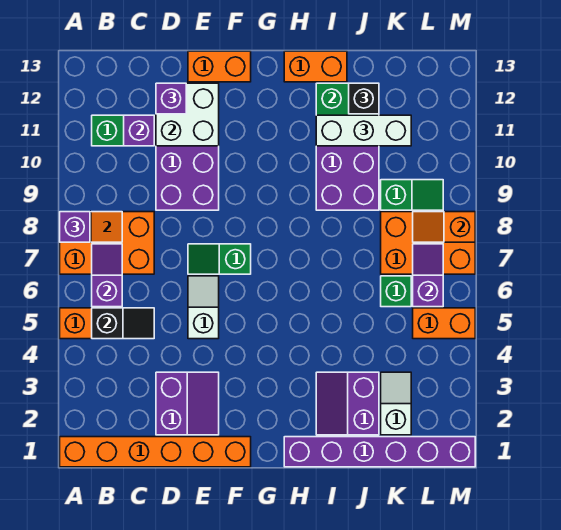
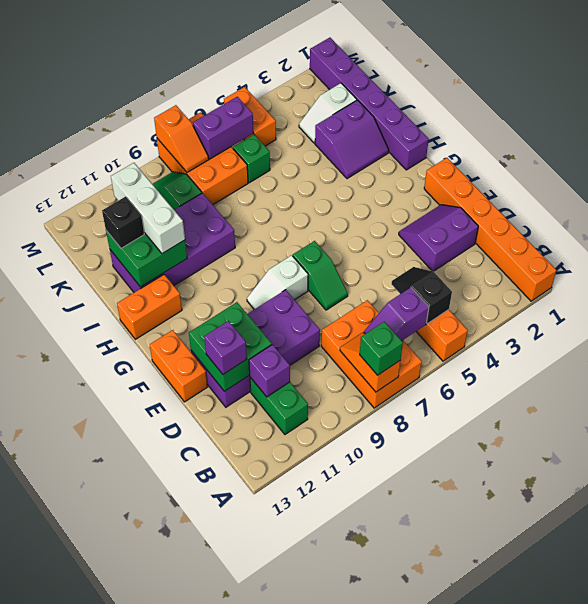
purple brick A8 level 3 -> green brick A8 level 3
white brick D11:E12 level 2 -> green brick D11:E12 level 2
white slope E5:E6 level 1 top 5 -> white slope F8:F9 level 1 top 8
orange brick H13:I13 level 1 -> orange brick H12:H13 level 1
purple slope L6:L7 level 2 top 6 -> purple brick L6:L7 level 2

